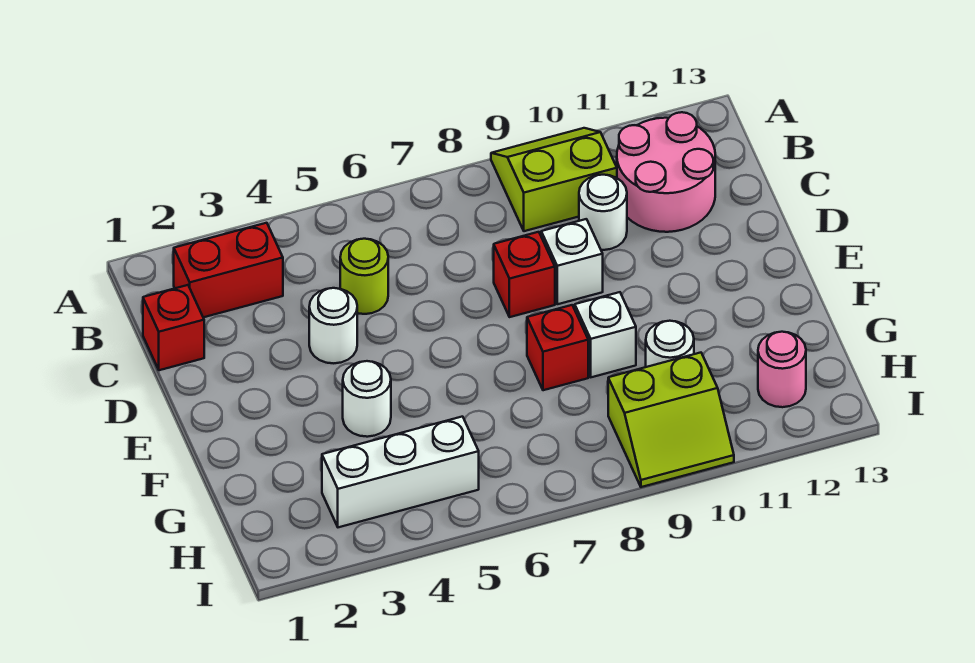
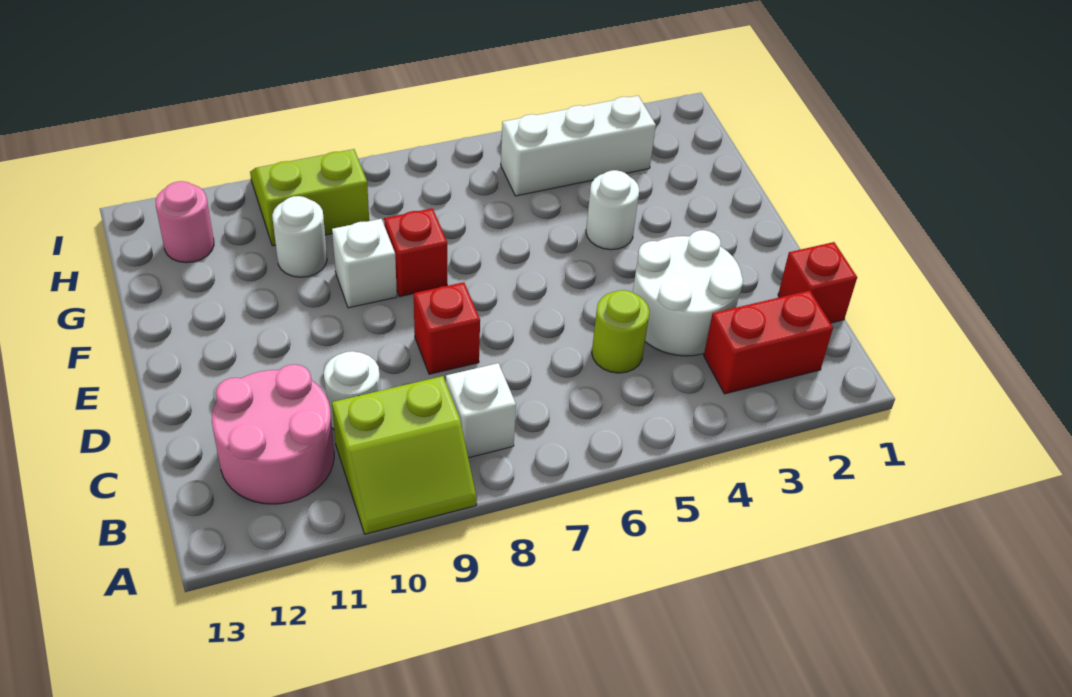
white round brick D4 level 1 -> white round brick C3:D4 level 1
white brick D9 level 1 -> white brick B8 level 1

